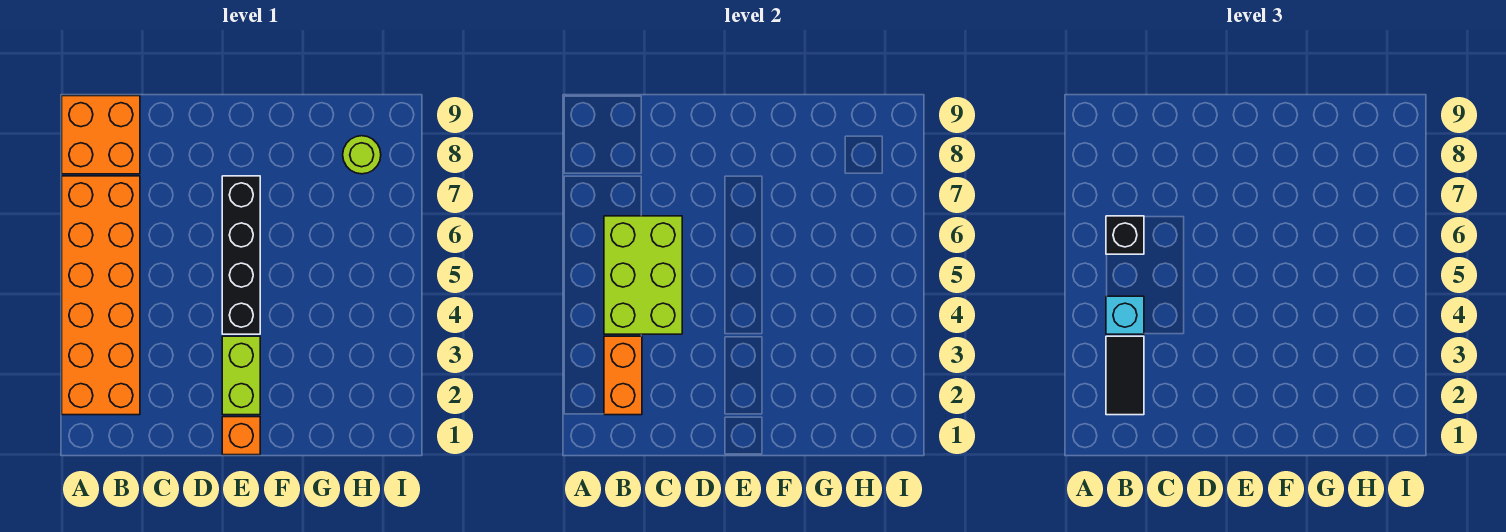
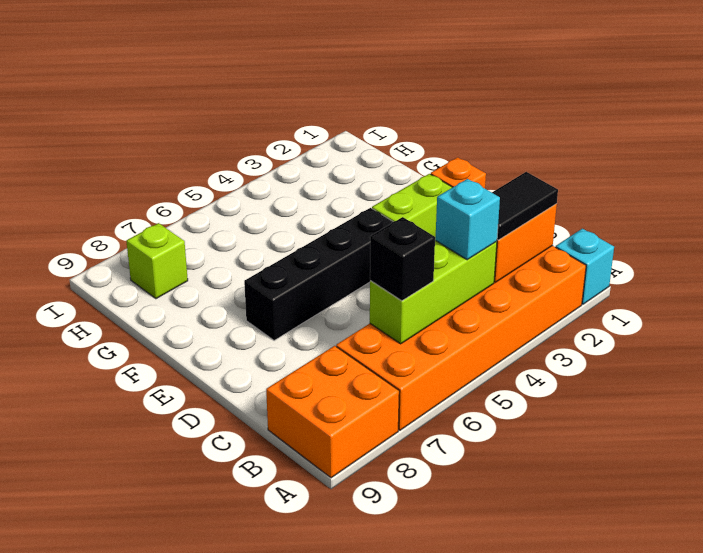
none -> cyan brick A1 level 1
lime brick B4:C6 level 2 -> lime brick B4:B6 level 2
lime round brick H8 level 1 -> lime brick H8 level 1

